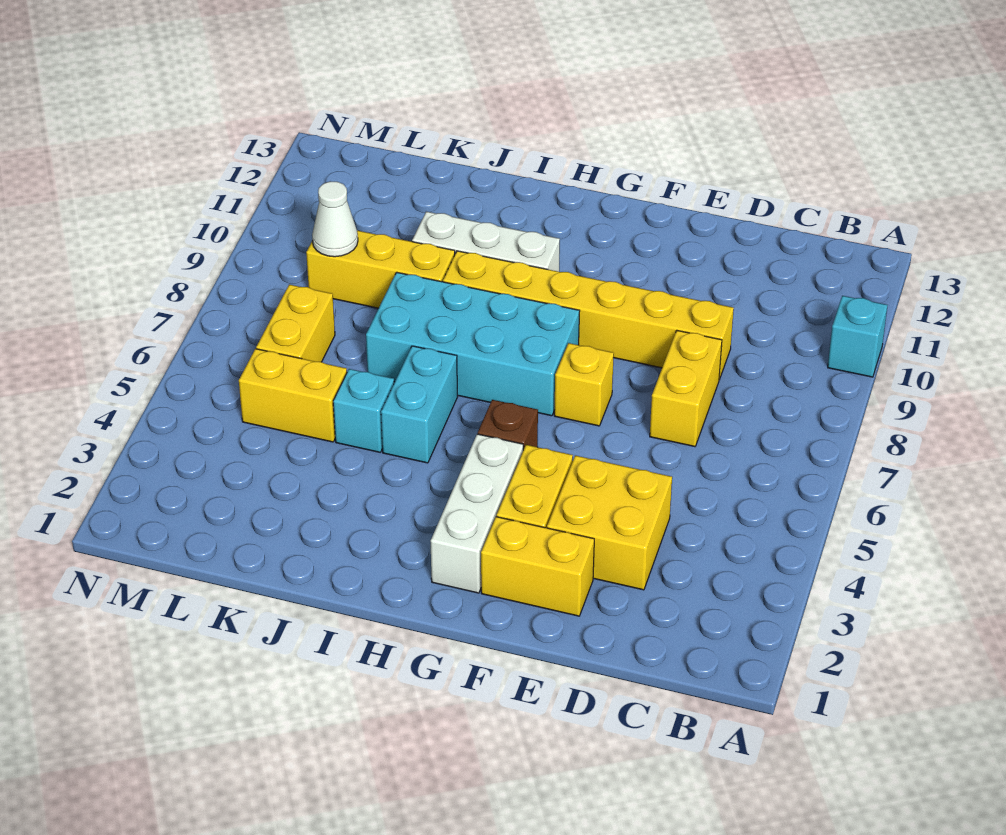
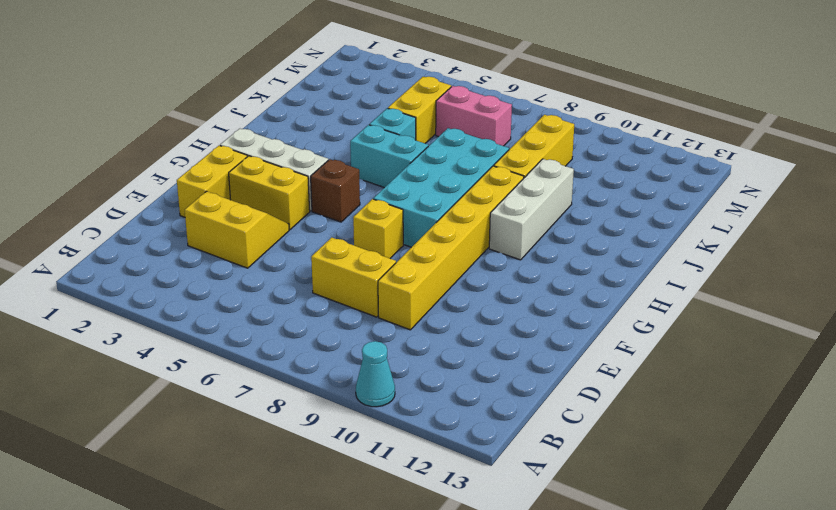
cyan brick A10 level 1 -> cyan cone A10 level 1
yellow brick D3:E4 level 1 -> yellow slope D3:E4 level 1 top D
yellow brick L6:L7 level 1 -> pink brick L6:L7 level 1
white cone L9 level 2 -> none

